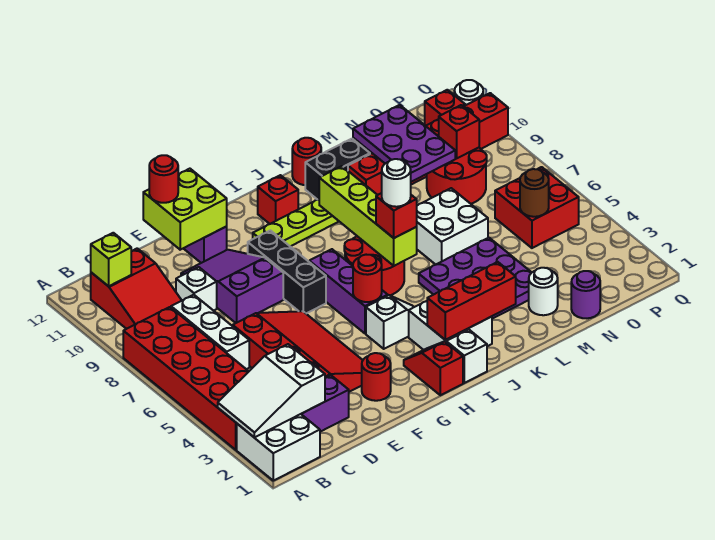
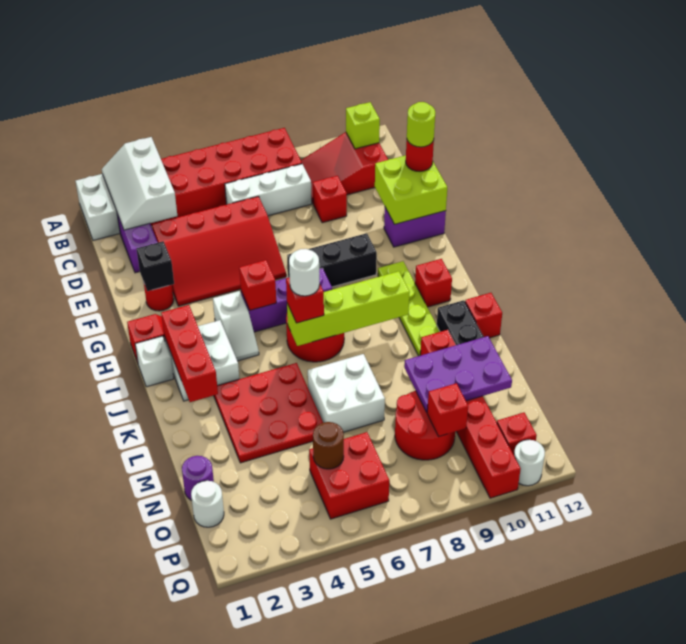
white slope A2:C3 level 2 top C -> white slope A2:C3 level 2 top 3
white brick D9 level 1 -> red brick D9 level 1
purple slope E8:F10 level 1 top 8 -> none
none -> lime round brick E12 level 4
none -> black brick F2 level 2
red round brick H5 level 2 -> red brick H5 level 2
purple plate K3:M5 level 1 -> red plate K3:M5 level 1
red round brick K12 level 1 -> red brick K12 level 1
white round brick M2 level 1 -> white round brick O1 level 1

